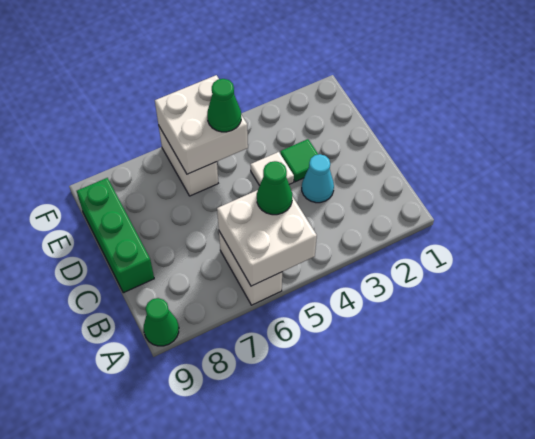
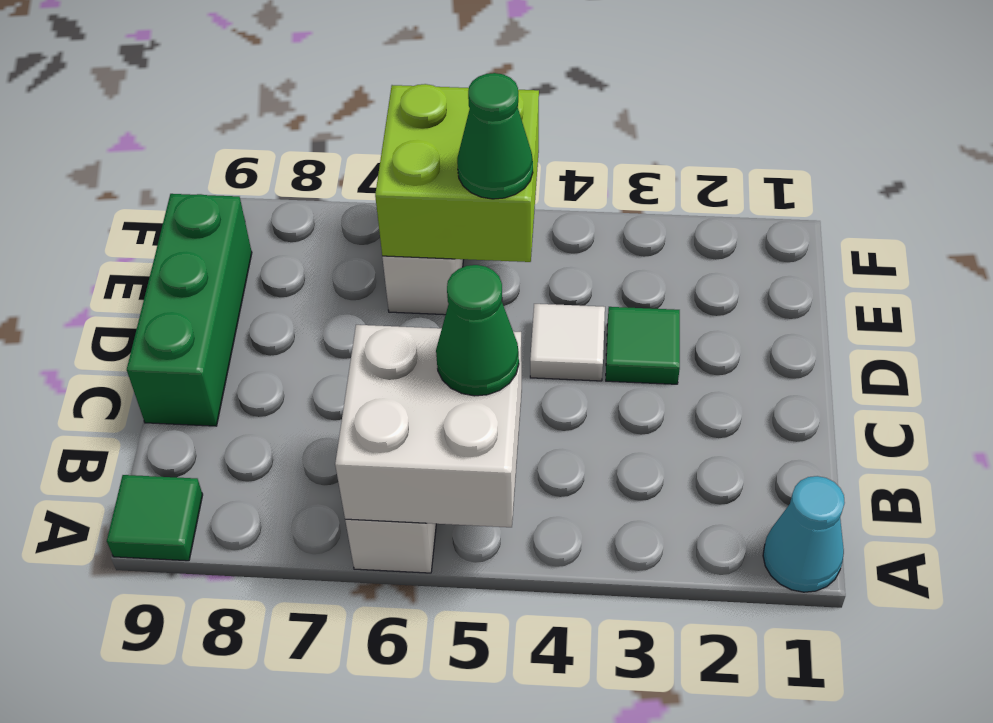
green cone A9 level 1 -> green tile A9 level 1
cyan cone C3 level 1 -> cyan cone A1 level 1
white brick E5:F6 level 2 -> lime brick E5:F6 level 2

